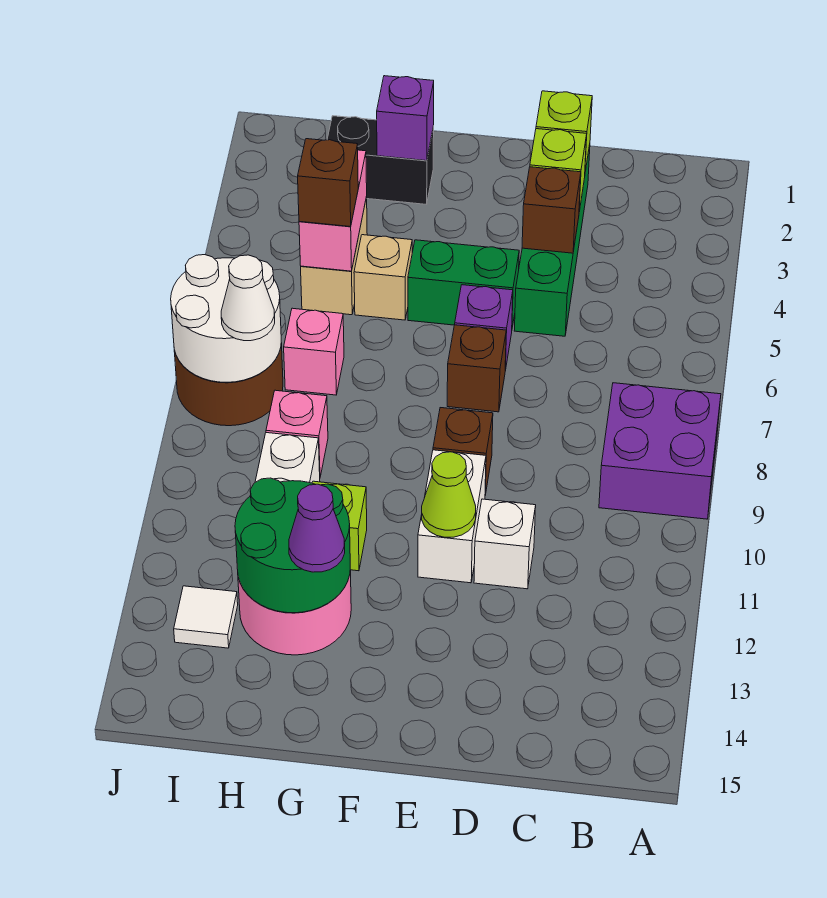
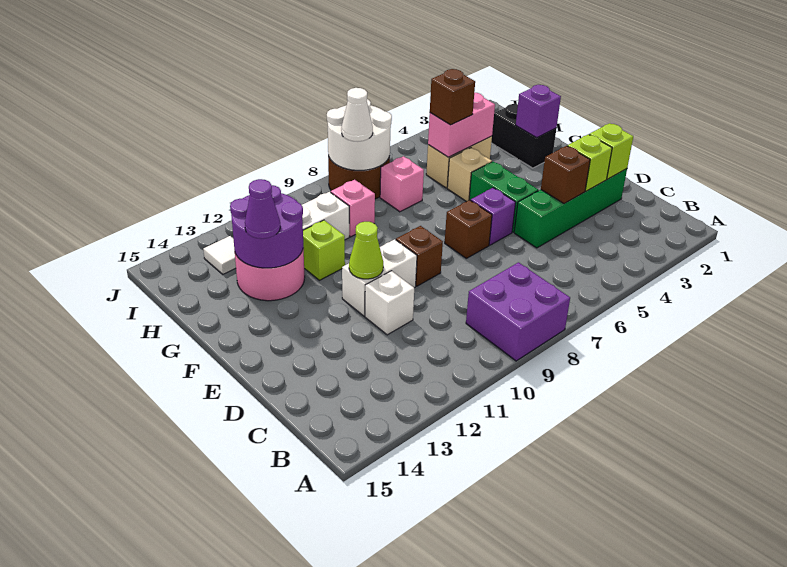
green round brick G12:H13 level 2 -> purple round brick G12:H13 level 2

